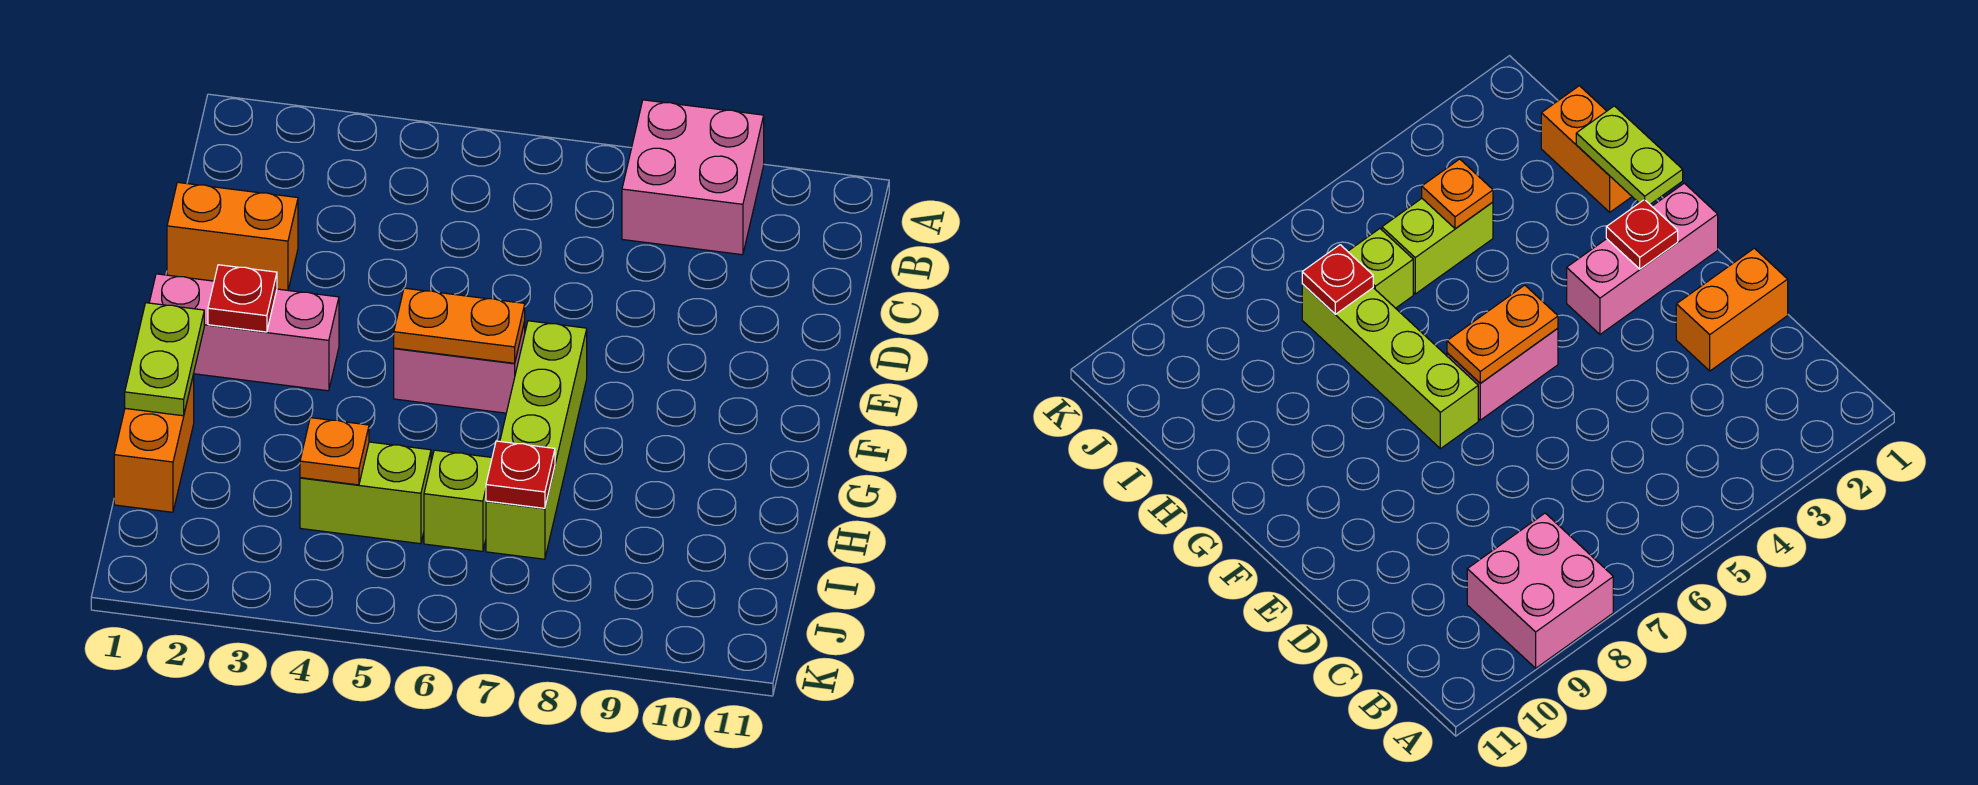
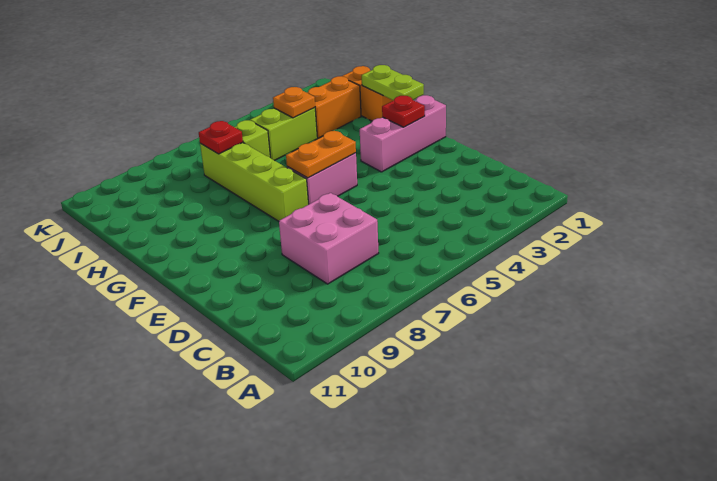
pink brick A8:B9 level 1 -> pink brick C7:D8 level 1
orange brick D1:D2 level 1 -> orange brick I2:I3 level 1

